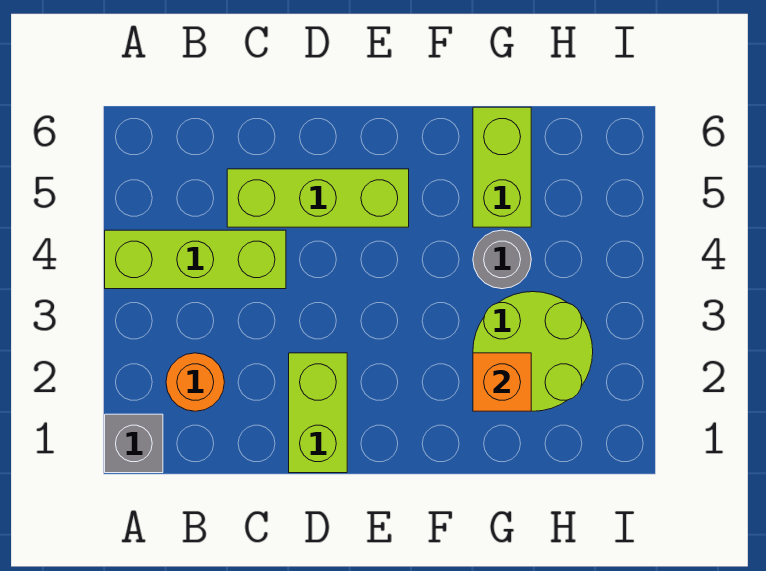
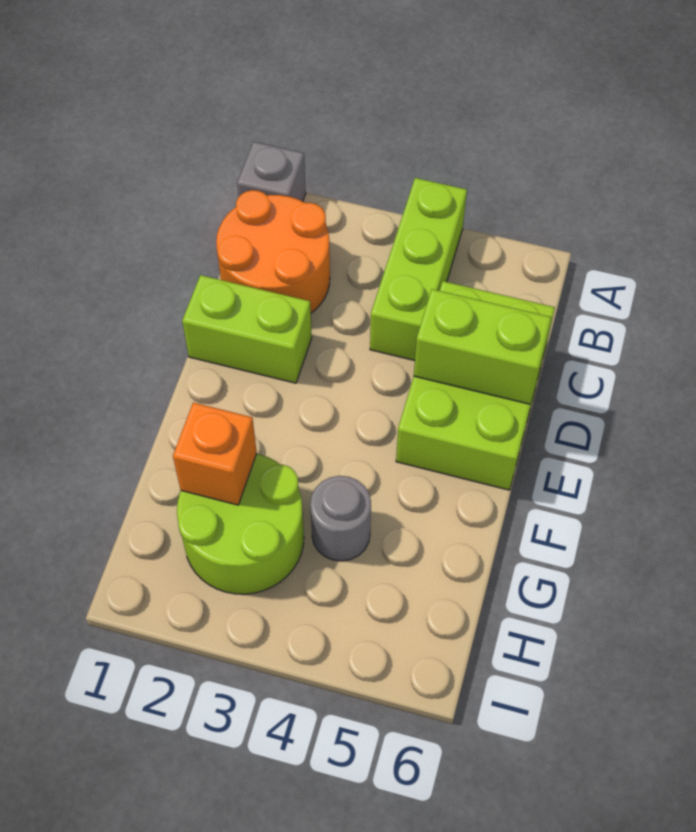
orange round brick B2 level 1 -> orange round brick B1:C2 level 1
lime brick C5:E5 level 1 -> lime brick C5:E6 level 1
lime brick G5:G6 level 1 -> lime brick D5:D6 level 2

